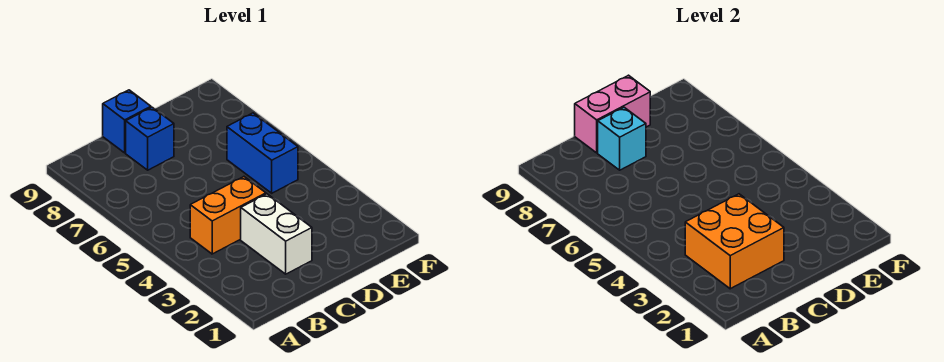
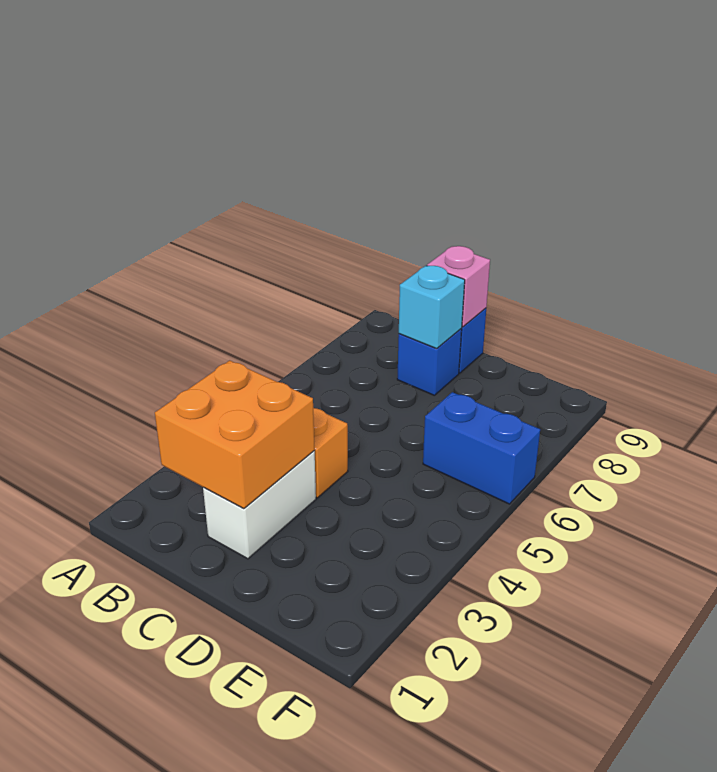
pink brick C9:D9 level 2 -> pink brick C9 level 2
blue brick E5:E6 level 1 -> blue brick E6:F6 level 1

